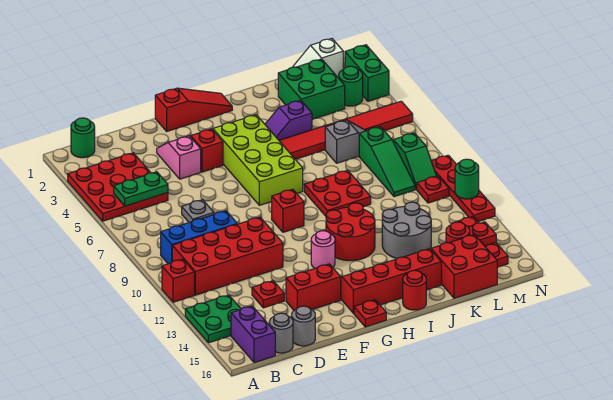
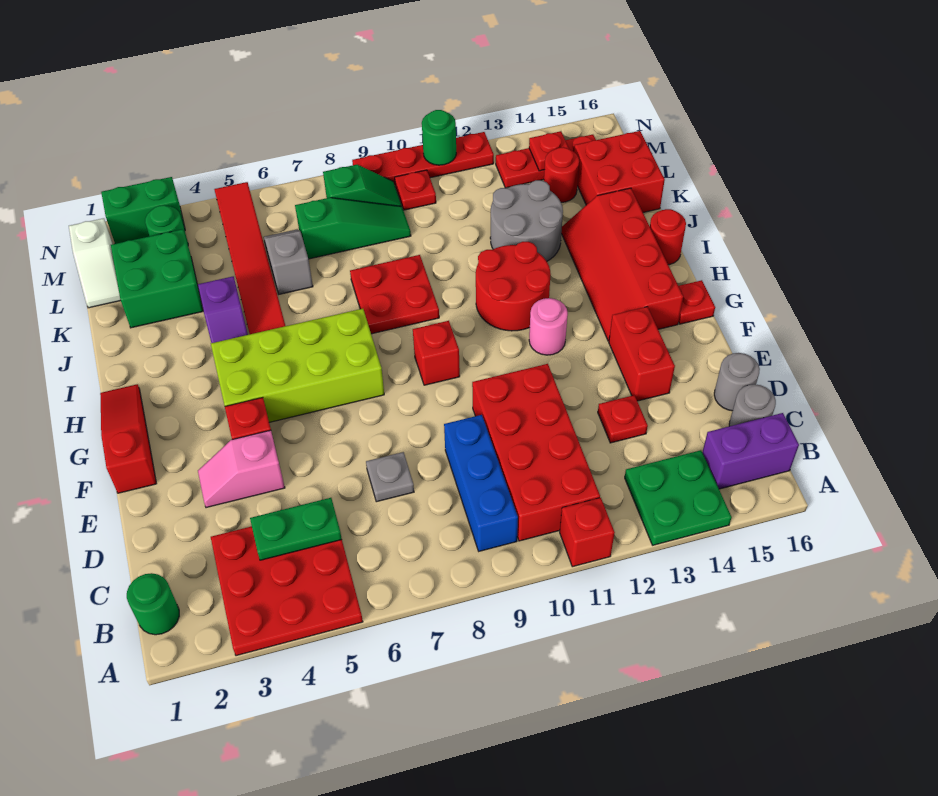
green plate B5:C5 level 2 -> green plate C4:C5 level 2

